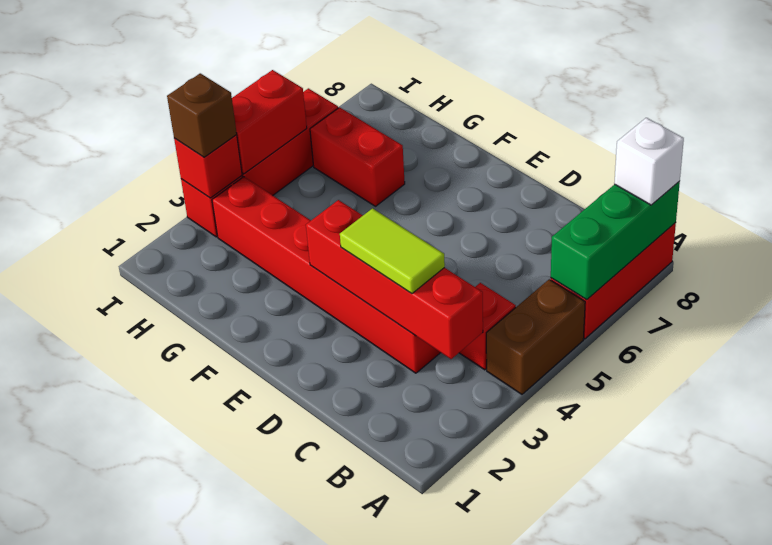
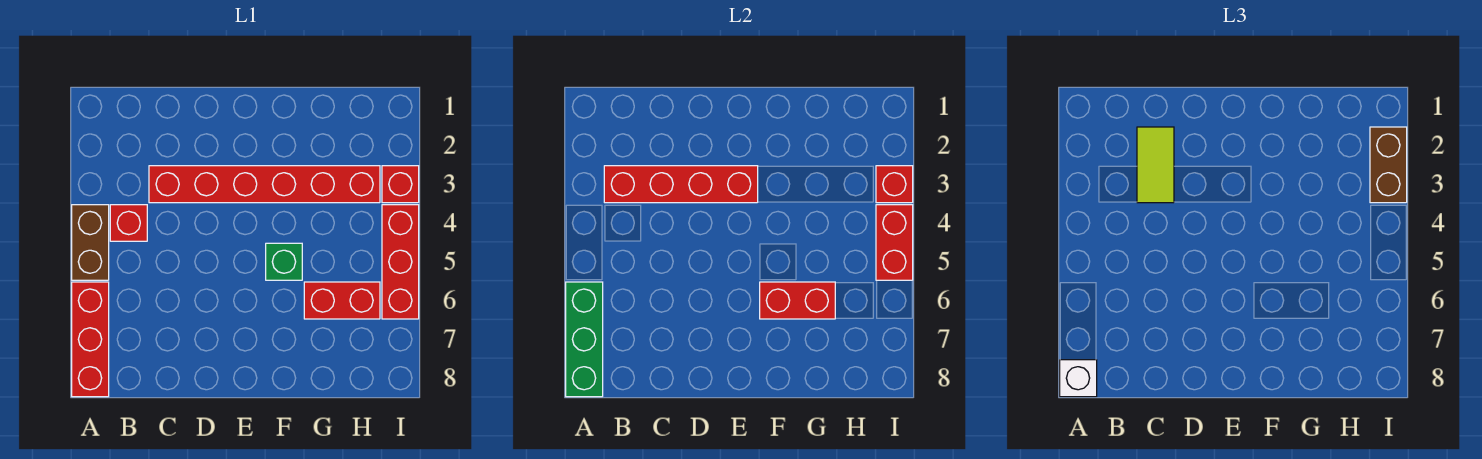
lime tile C3:D3 level 3 -> lime tile C2:C3 level 3
none -> green brick F5 level 1
none -> red brick F6:G6 level 2
brown brick I3 level 3 -> brown brick I2:I3 level 3

